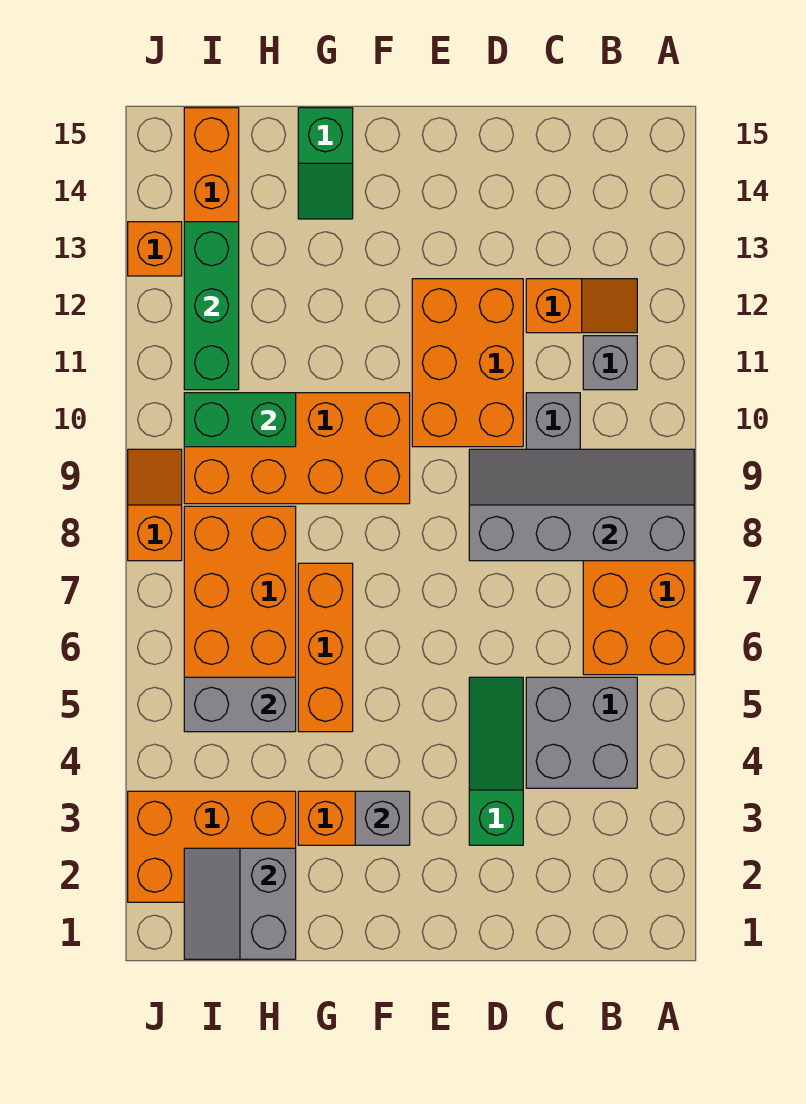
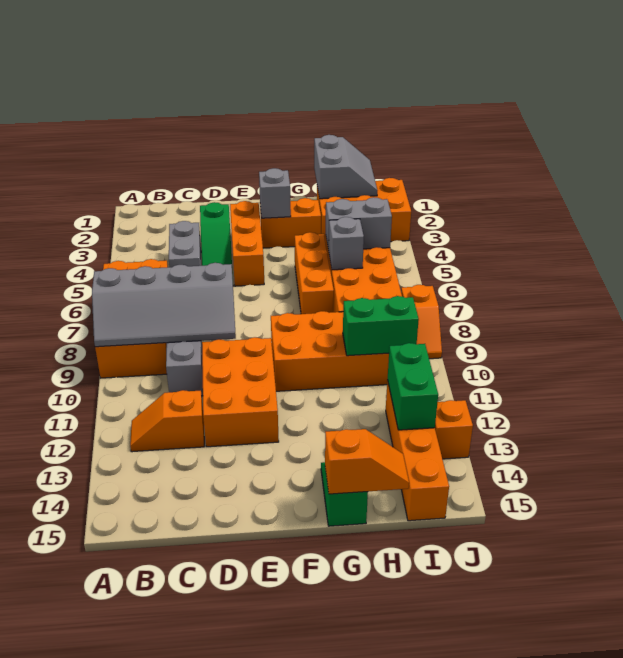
grey brick B4:C5 level 1 -> grey brick C4:C5 level 1
grey brick B11 level 1 -> grey brick H6 level 2
none -> orange brick E3:E5 level 1
none -> orange slope G15:H15 level 2 top G
green brick I11:I13 level 2 -> green brick I12:I13 level 2

